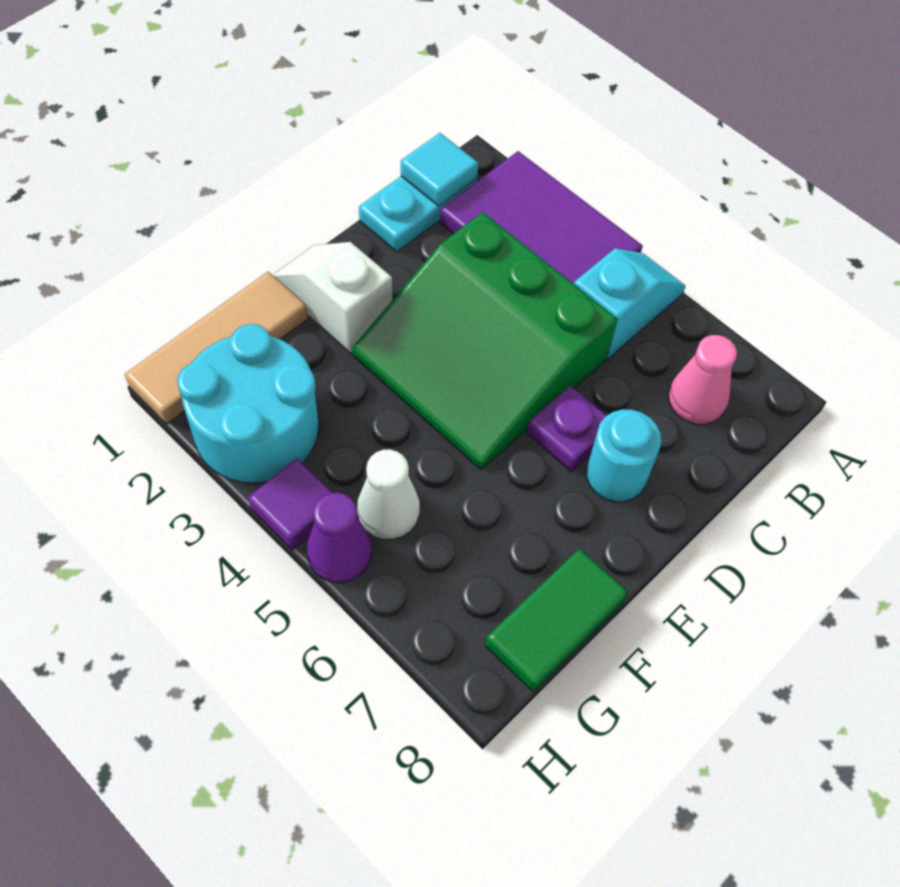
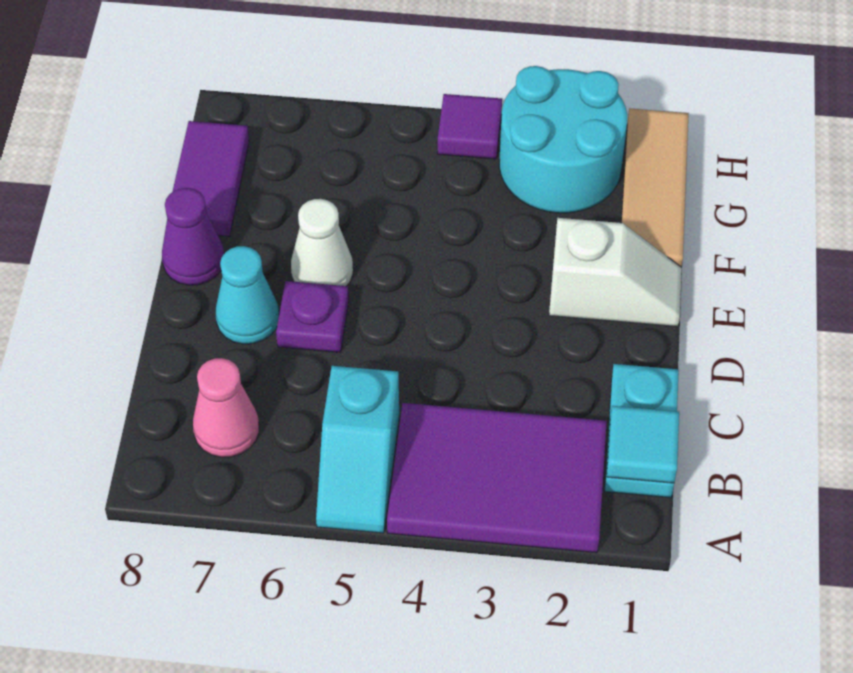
green slope C3:E5 level 1 top C -> none
cyan round brick D7 level 1 -> cyan cone D7 level 1
green tile F8:G8 level 1 -> purple tile F8:G8 level 1
white cone G5 level 1 -> white cone E6 level 1
purple cone H5 level 1 -> purple cone E8 level 1

